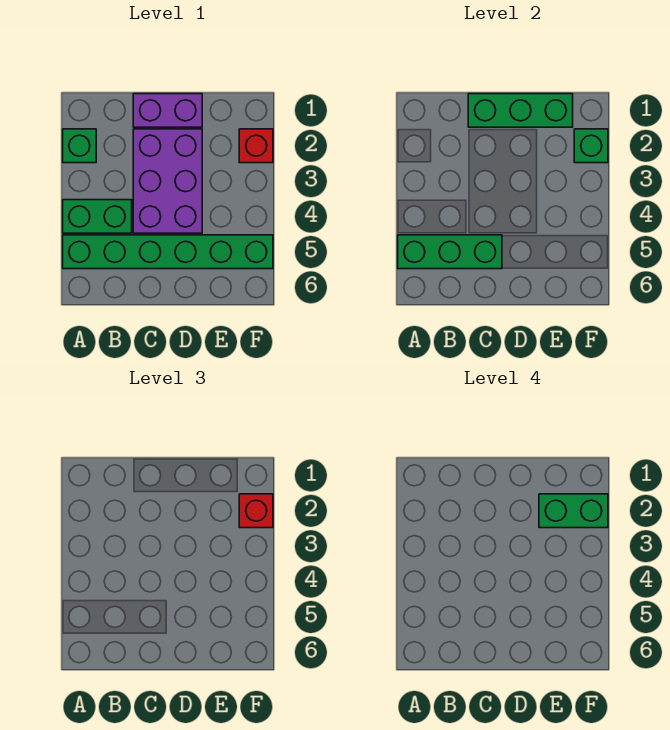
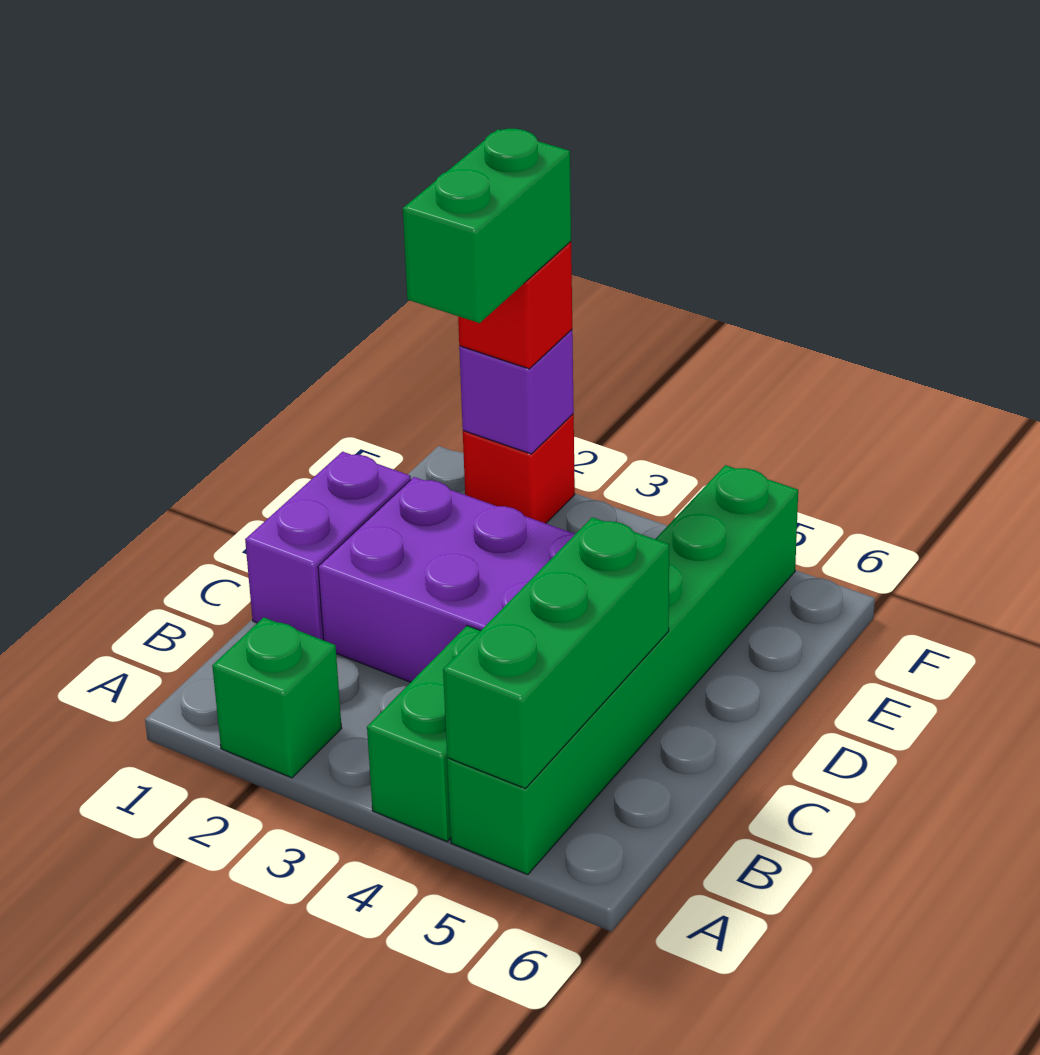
green brick C1:E1 level 2 -> none
green brick F2 level 2 -> purple brick F2 level 2

